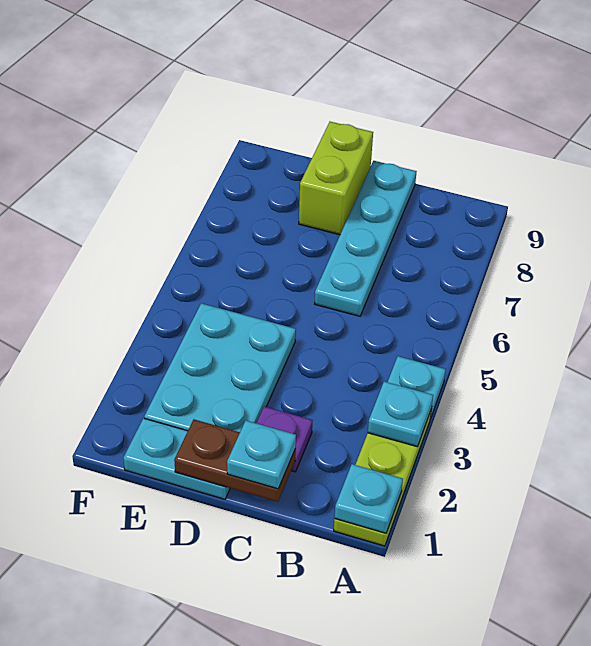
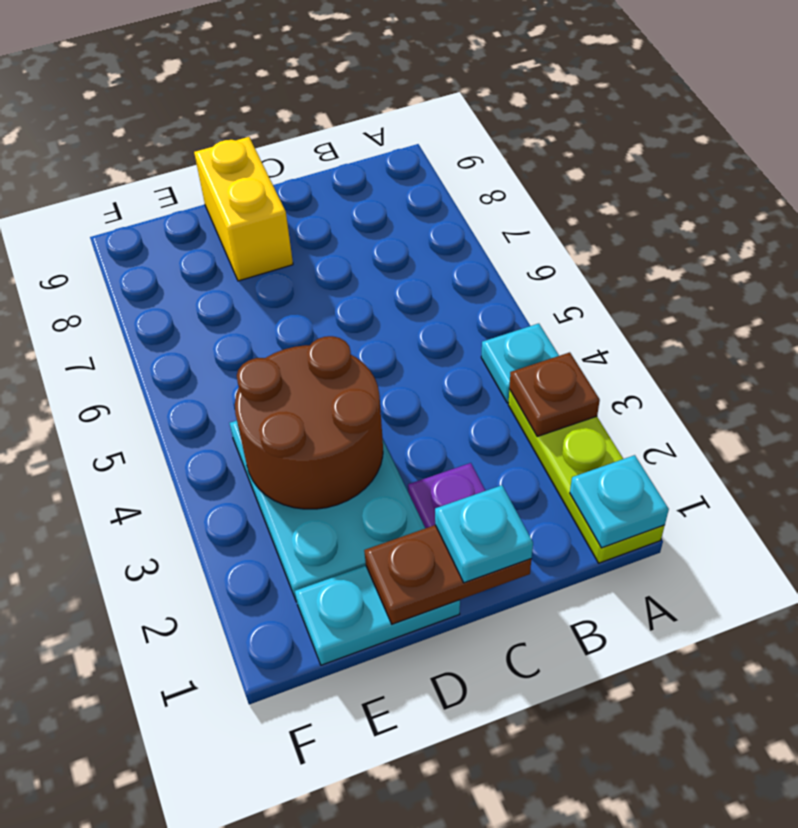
cyan plate A3 level 2 -> brown plate A3 level 2
cyan plate C6:C9 level 1 -> none
none -> brown round brick D3:E4 level 2
lime brick D8:D9 level 1 -> yellow brick D8:D9 level 1

